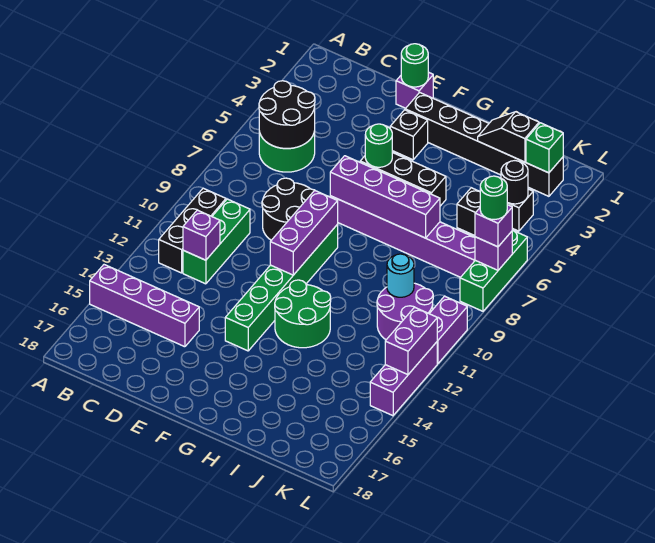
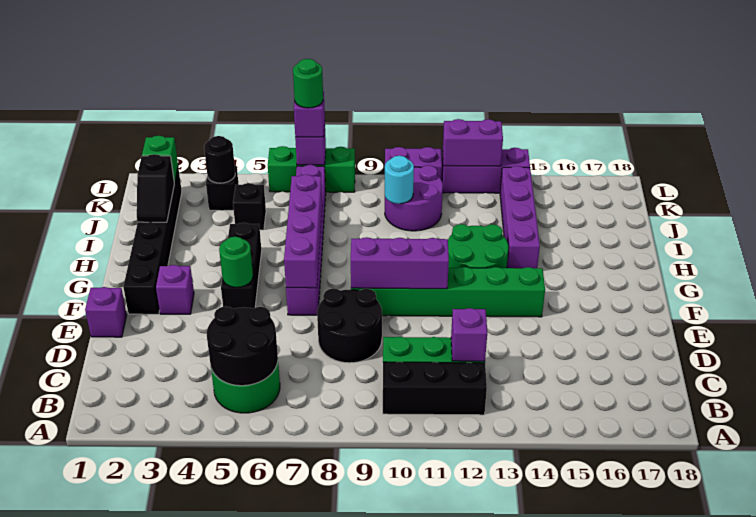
purple brick A15:D15 level 1 -> purple brick H14:K14 level 1
green round brick E1 level 2 -> none
black brick F3 level 1 -> purple brick F3 level 1

